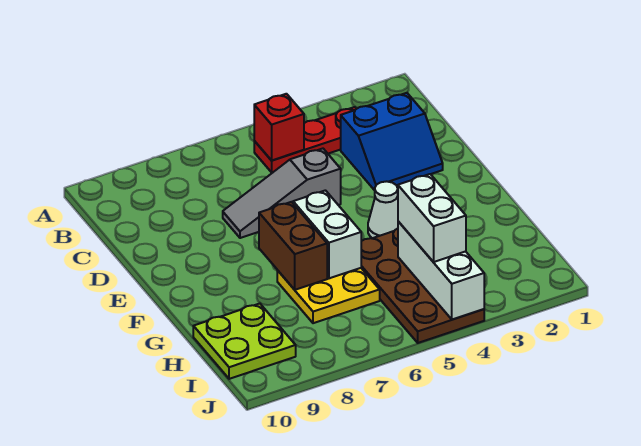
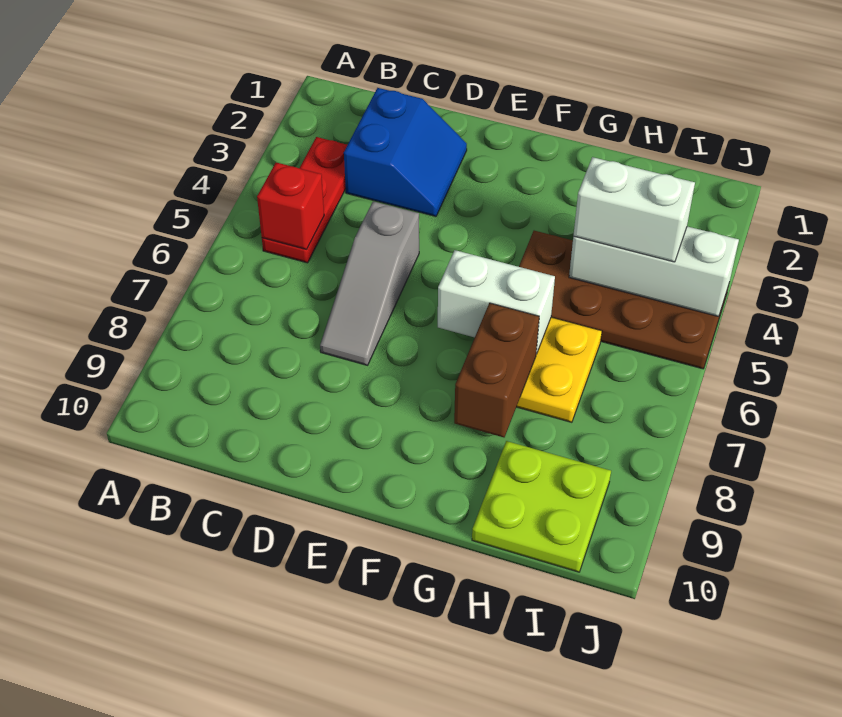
white cone F4 level 1 -> none
brown brick F7:G7 level 2 -> brown brick G7:G8 level 2

